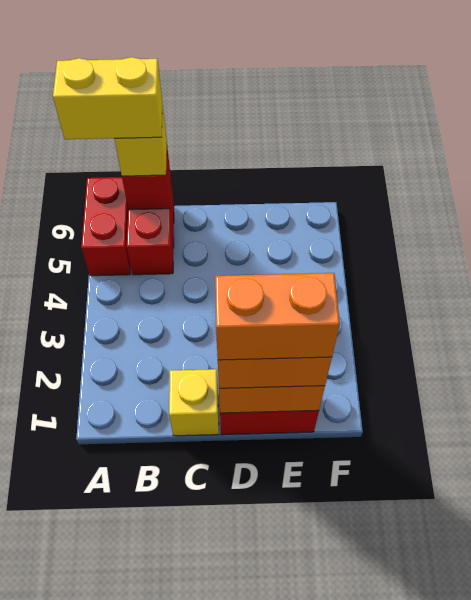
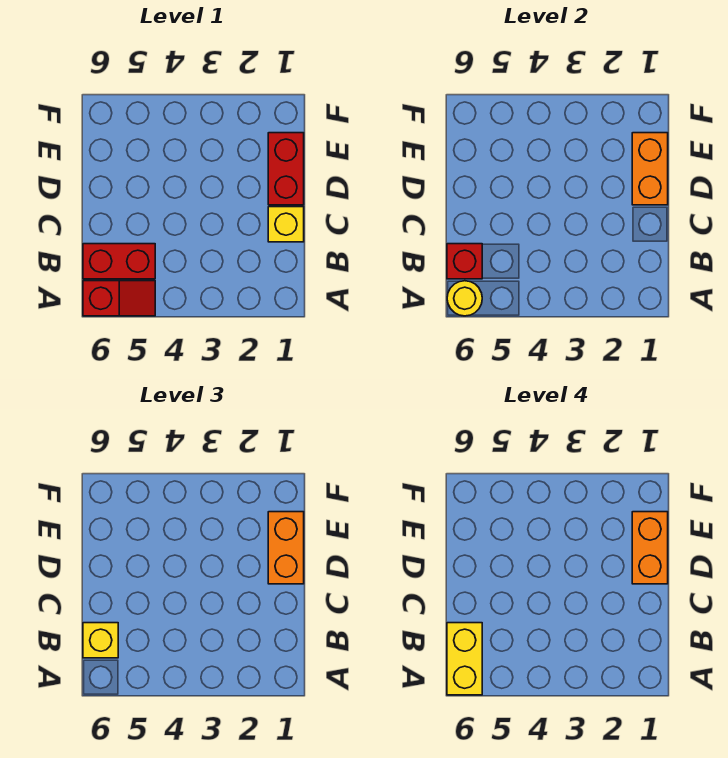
red brick A5:A6 level 1 -> red slope A5:A6 level 1 top 6
none -> yellow round brick A6 level 2

